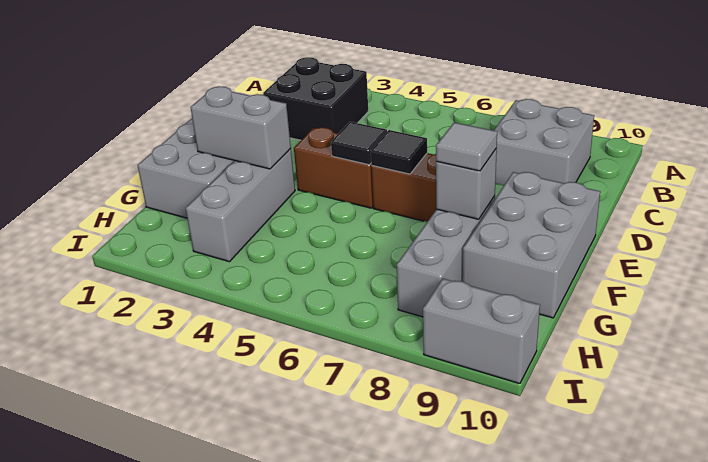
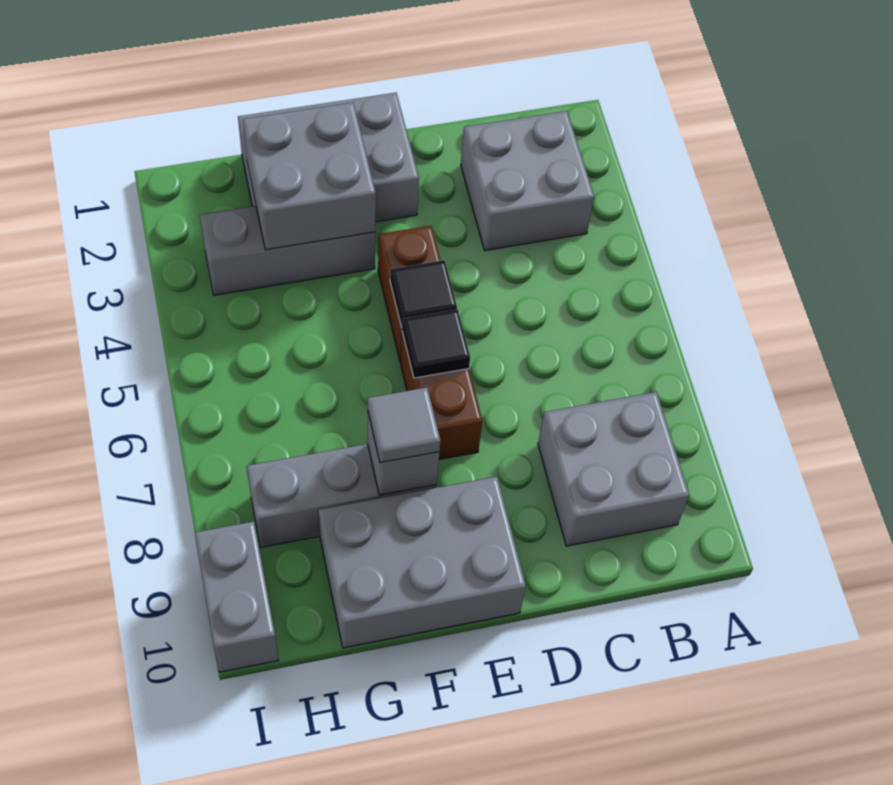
black brick B2:C3 level 1 -> grey brick B2:C3 level 1
grey brick F2:F3 level 2 -> grey brick F2:G3 level 2

